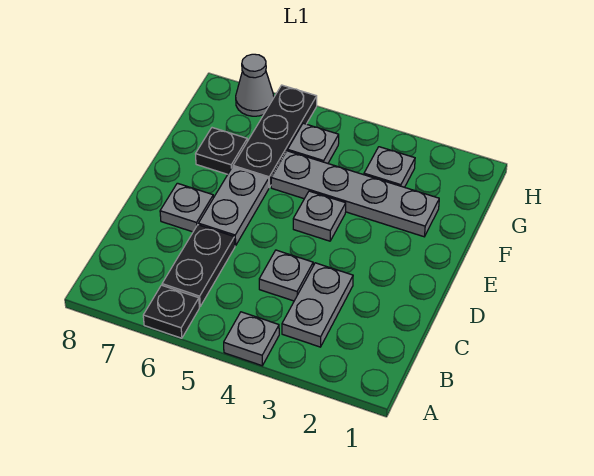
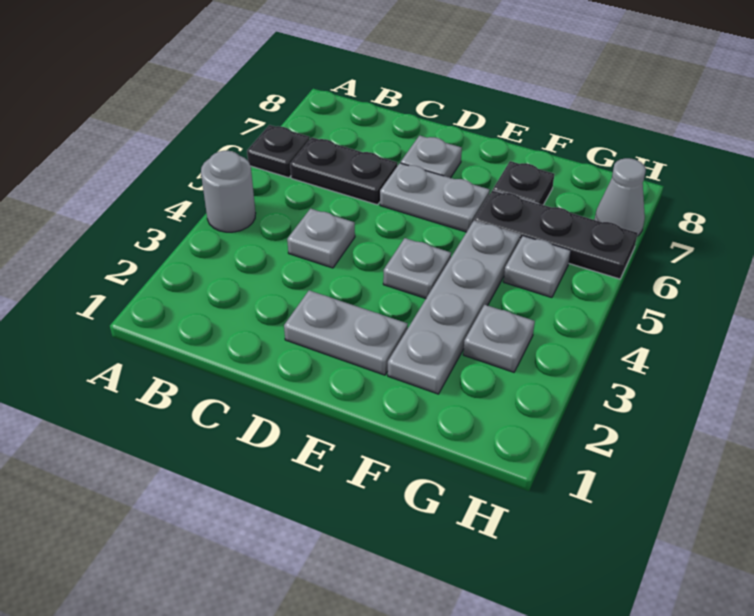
grey plate A4 level 1 -> grey round brick A4 level 1
grey plate B3:C3 level 1 -> grey plate D2:E2 level 1

